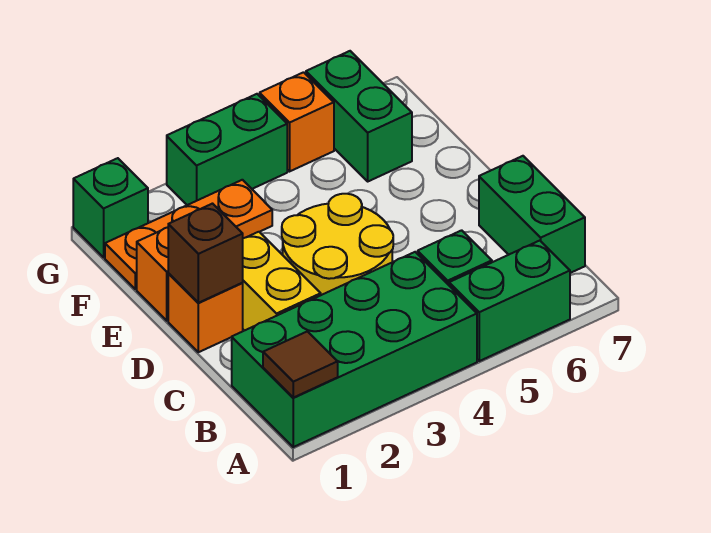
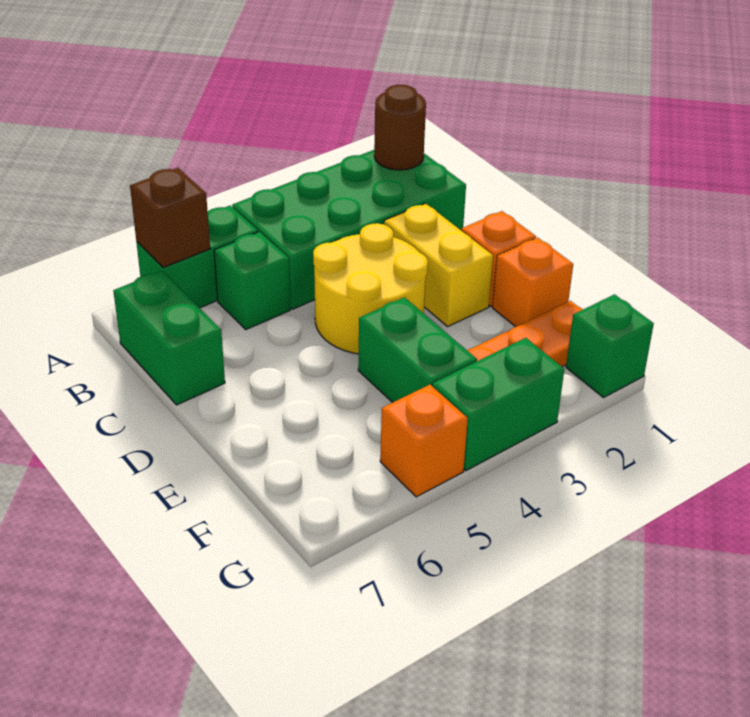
brown tile A1 level 2 -> brown round brick A1 level 2
brown brick D1 level 2 -> brown brick A6 level 2
green brick F6:G6 level 1 -> green brick E4:F4 level 1

